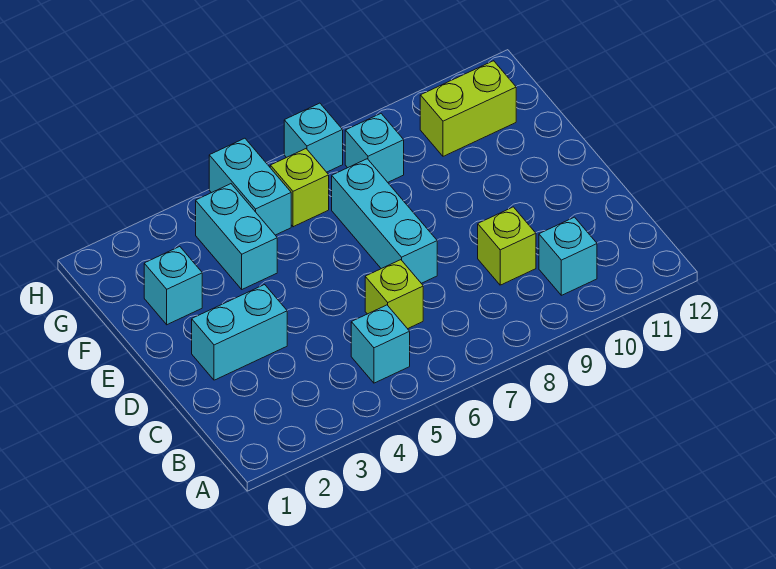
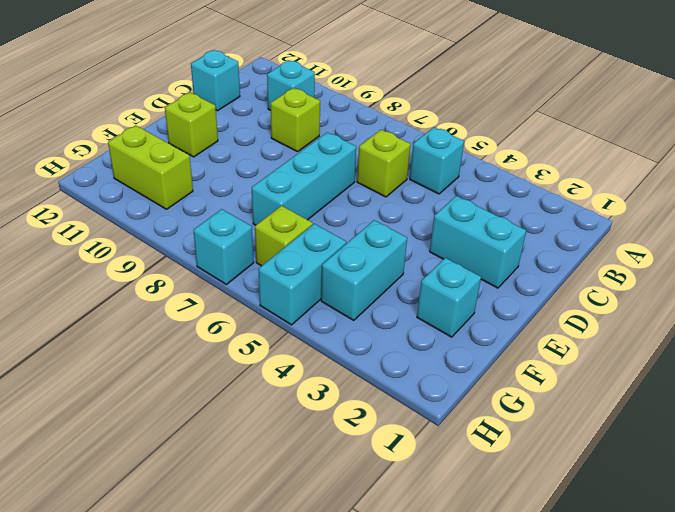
none -> lime brick E11 level 1
cyan brick G8 level 1 -> cyan brick C12 level 1

